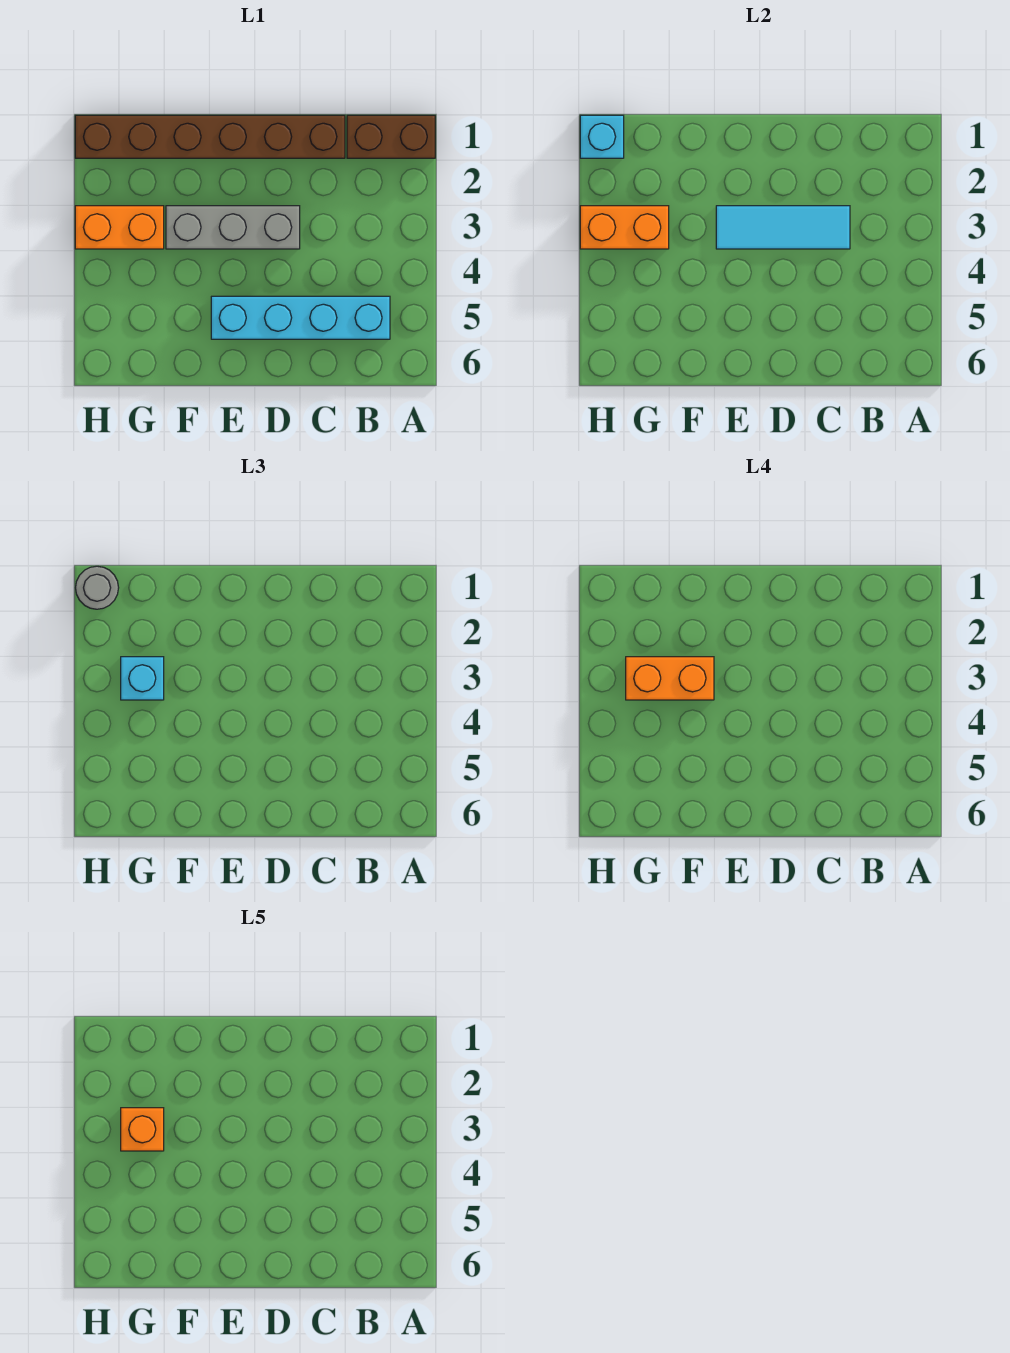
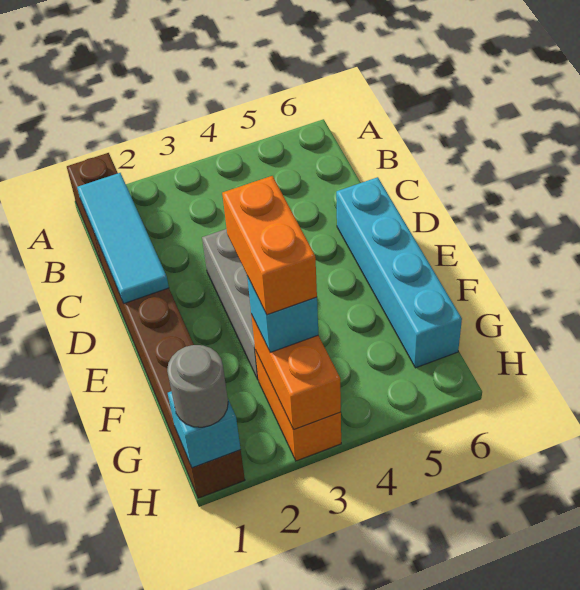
cyan brick B5:E5 level 1 -> cyan brick D6:G6 level 1
cyan tile C3:E3 level 2 -> cyan tile B1:D1 level 2
orange brick G3 level 5 -> none

